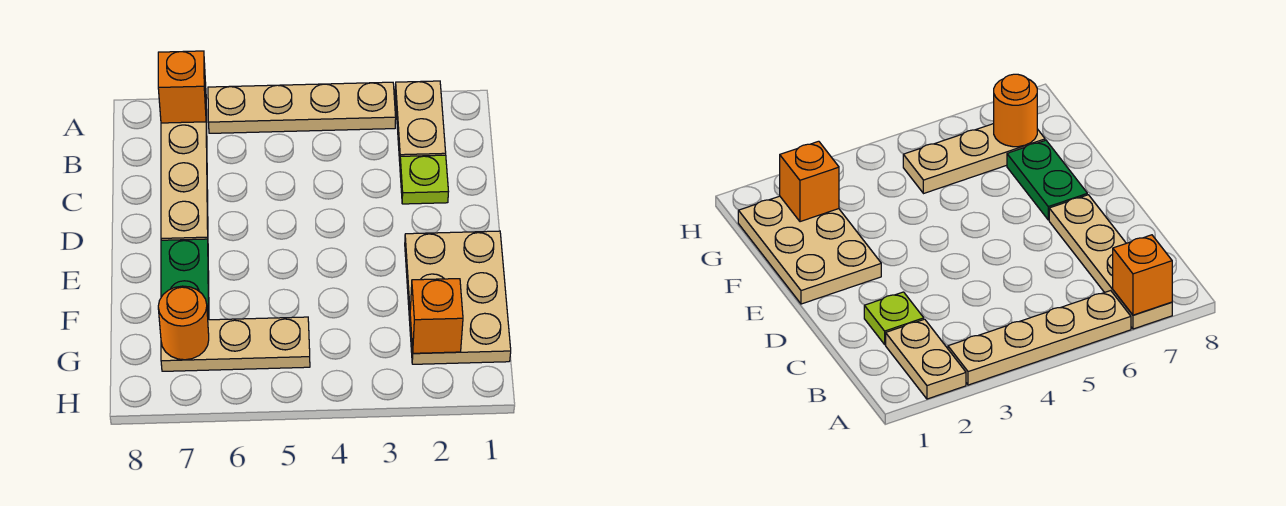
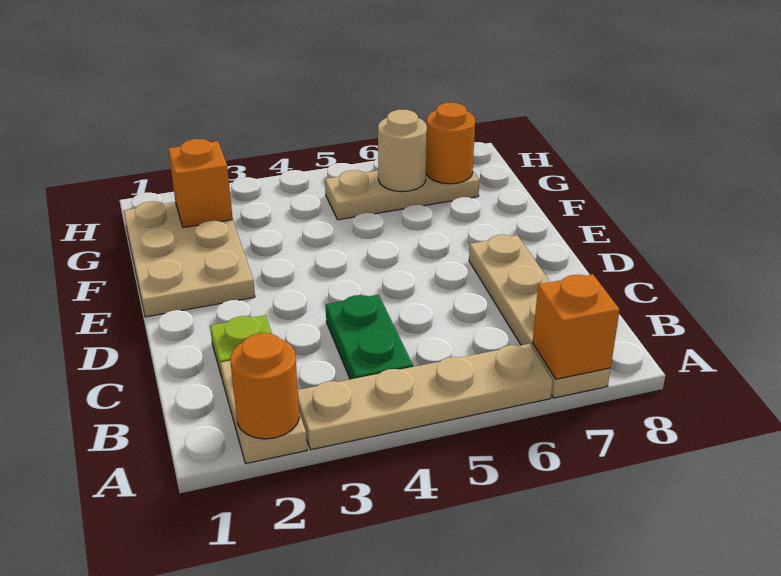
none -> orange round brick A2 level 2
green plate E7:F7 level 1 -> green plate B4:C4 level 1
none -> tan round brick G6 level 2

